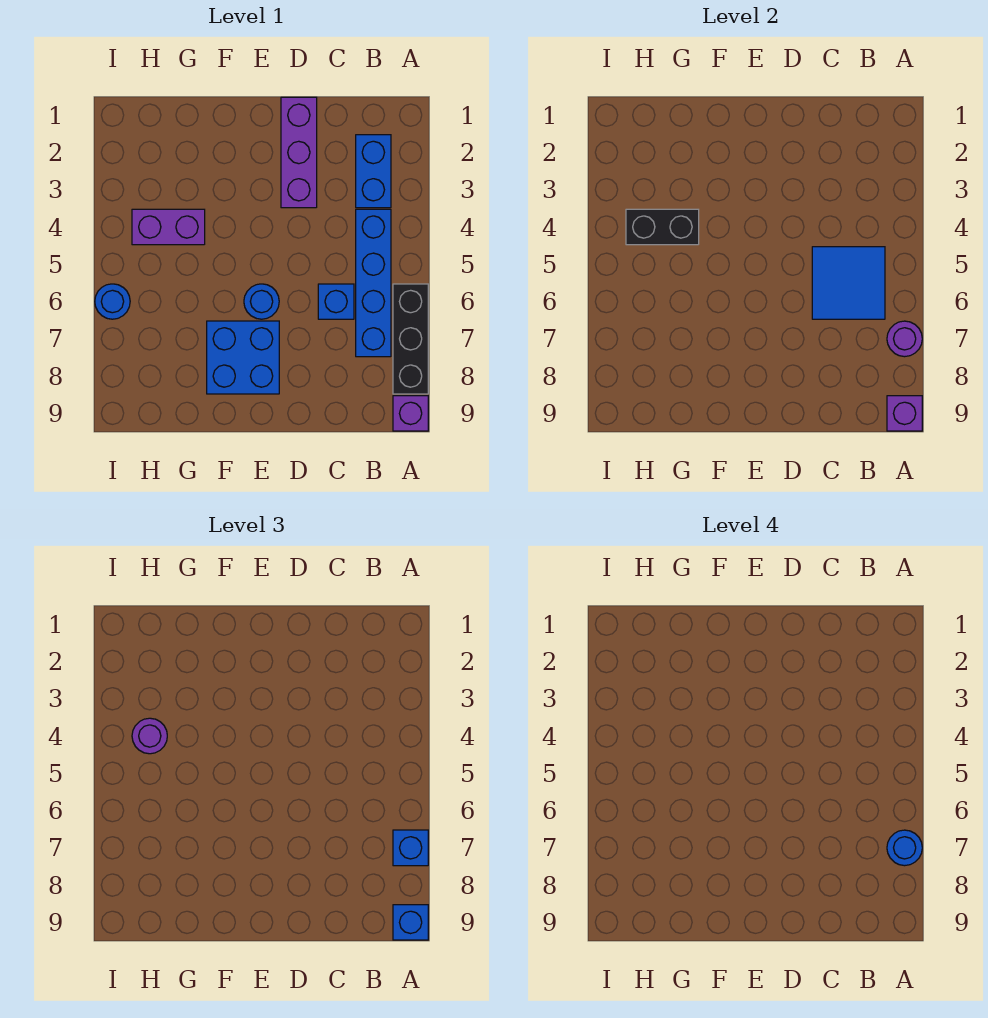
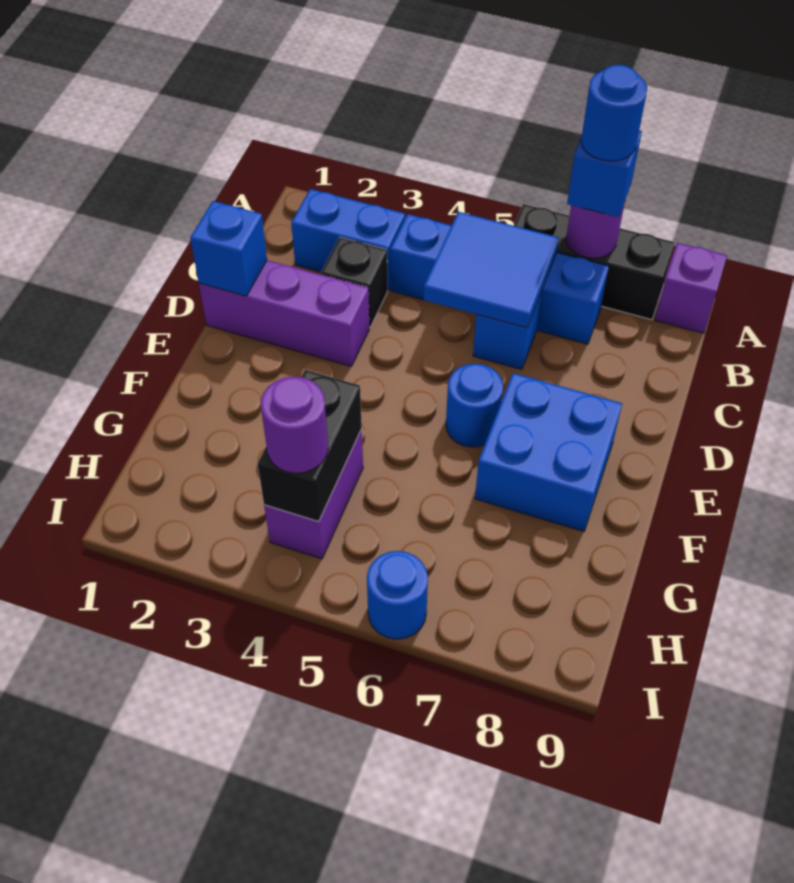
purple brick A9 level 2 -> none
blue brick A9 level 3 -> blue brick D1 level 2
none -> black brick C3 level 1

